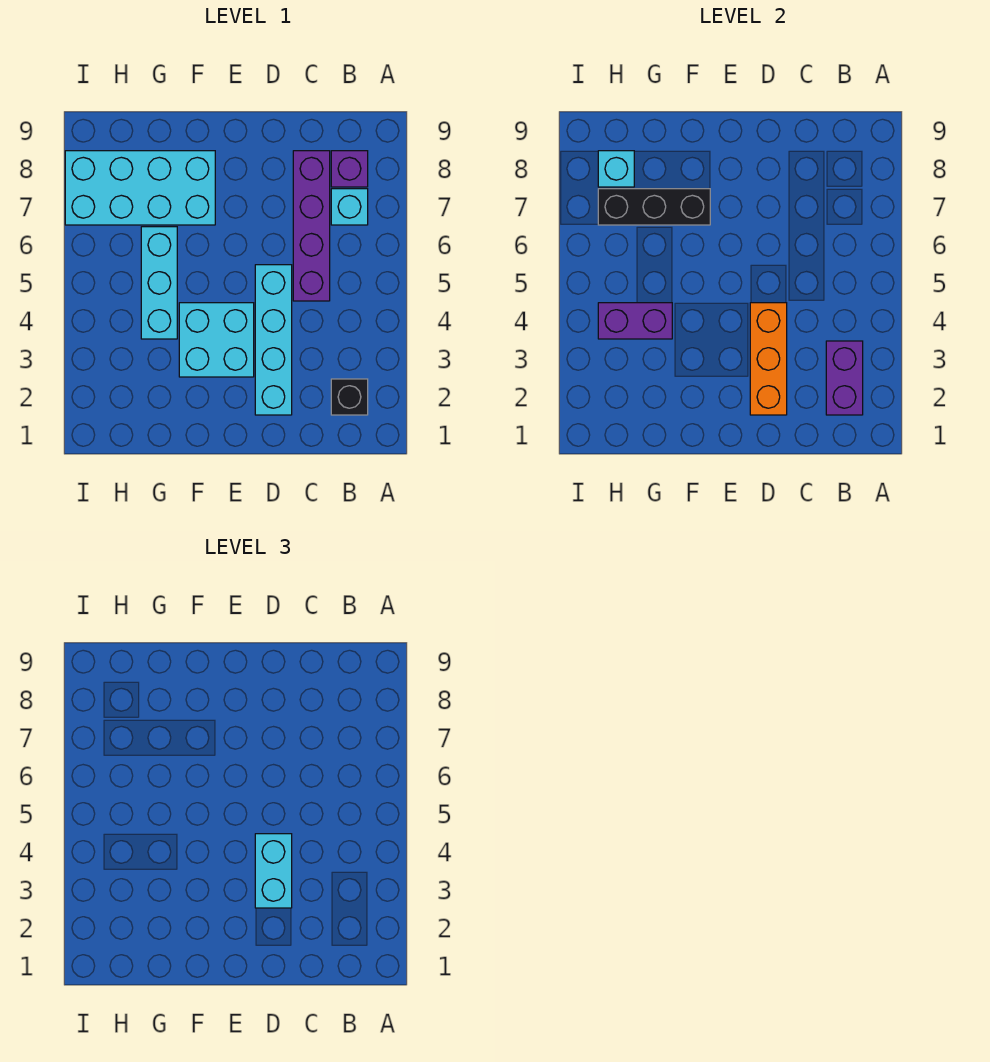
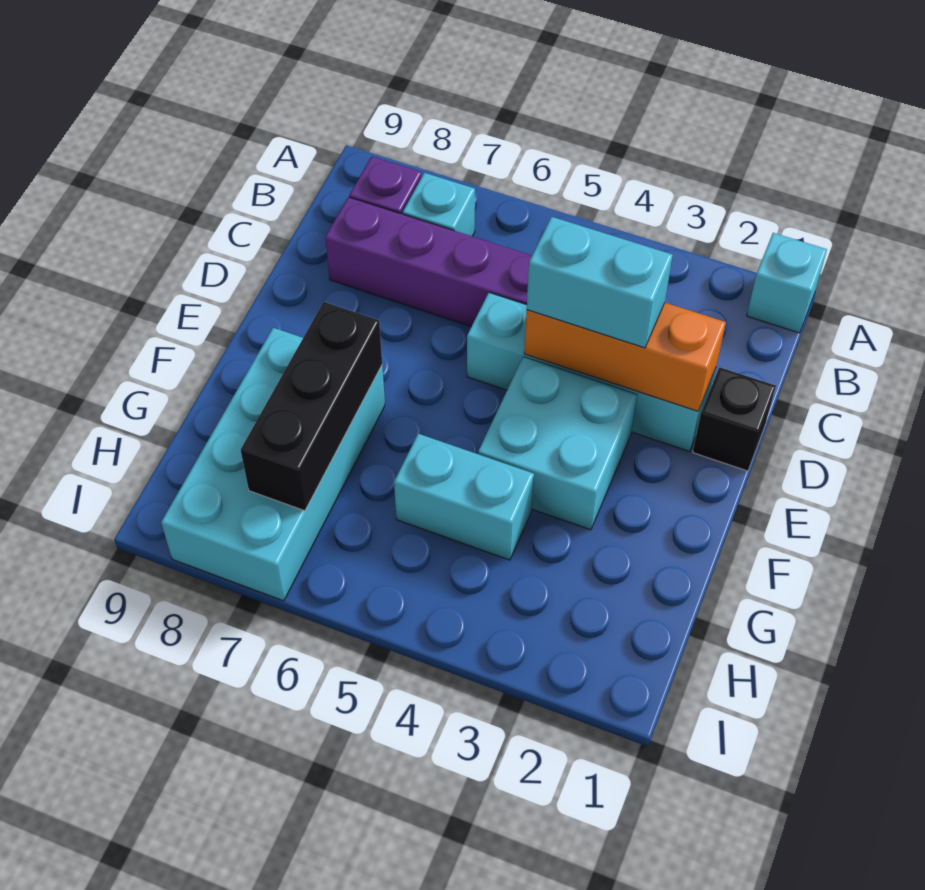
black brick B2 level 1 -> black brick D1 level 1
purple brick B2:B3 level 2 -> none
cyan brick G4:G6 level 1 -> cyan brick G4:G5 level 1
purple brick G4:H4 level 2 -> none
cyan brick H8 level 2 -> cyan brick A1 level 1

